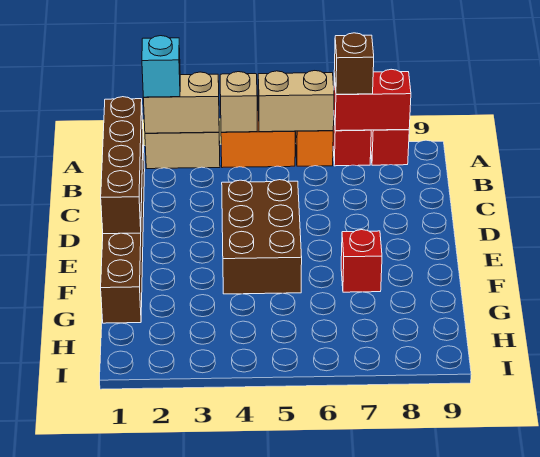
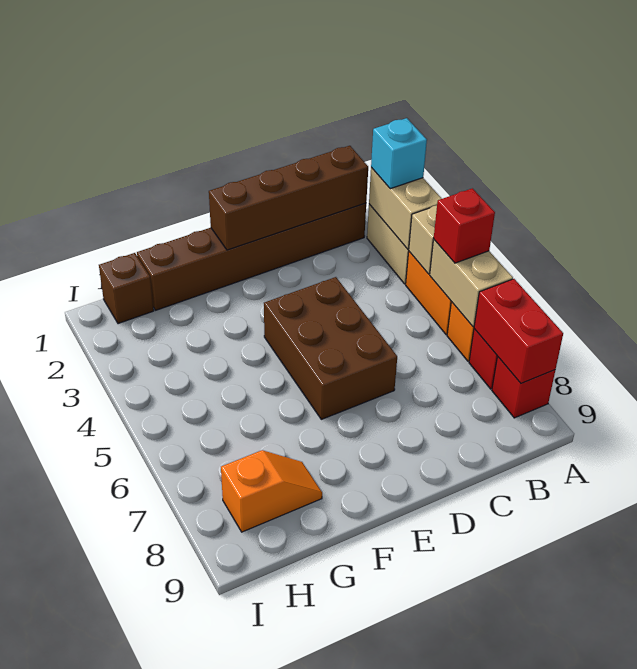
brown brick A7 level 3 -> brown brick H1 level 1
brown brick D4:F5 level 1 -> brown brick D4:E6 level 1
red brick F7 level 1 -> red brick A5 level 3
none -> orange slope G8:H8 level 1 top H

